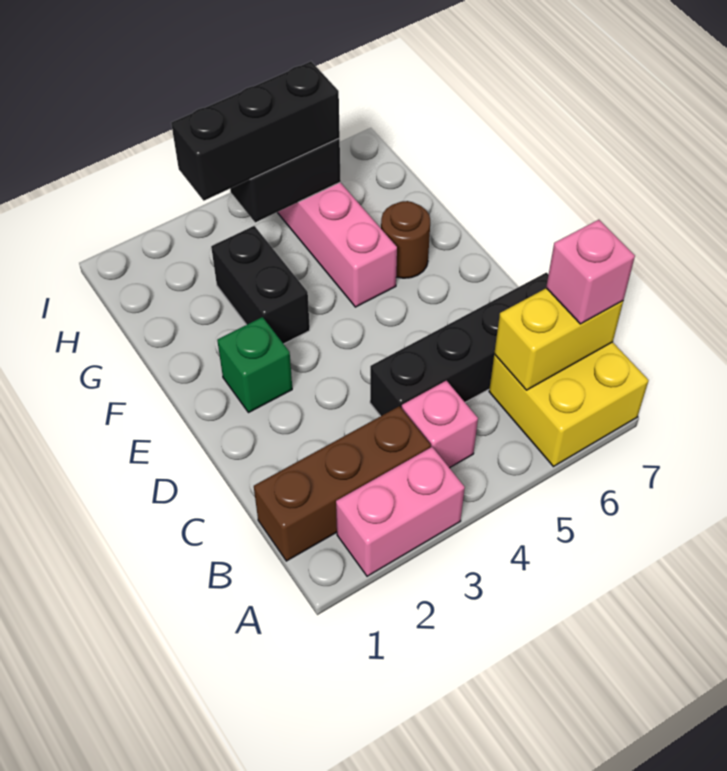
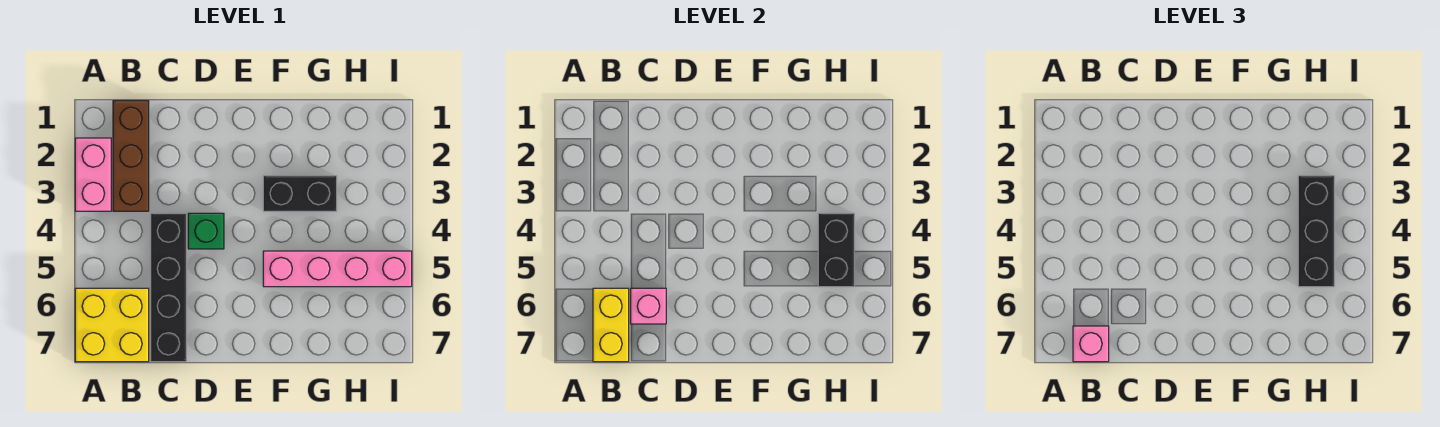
pink brick B4 level 1 -> pink brick C6 level 2
green brick E2 level 1 -> green brick D4 level 1
brown round brick F6 level 1 -> none

